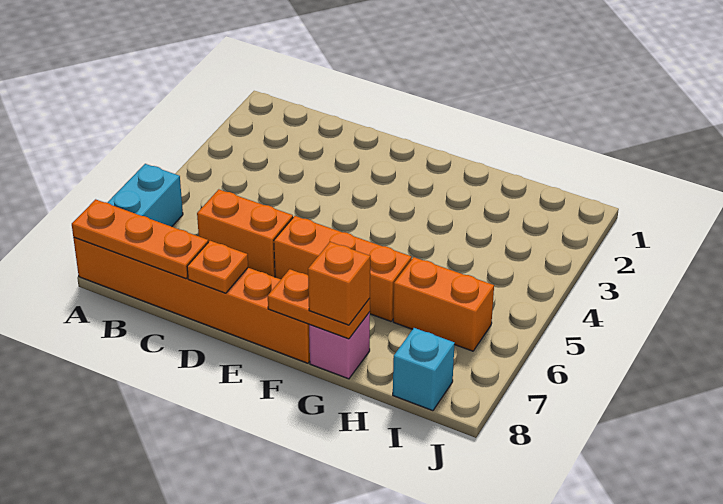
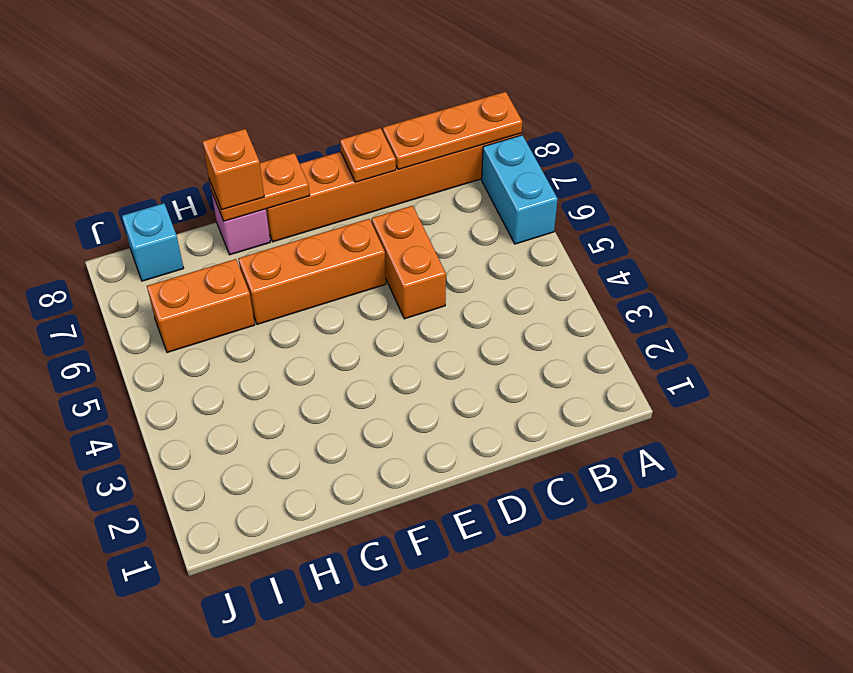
orange brick C6:D6 level 1 -> orange brick D5:D6 level 1

